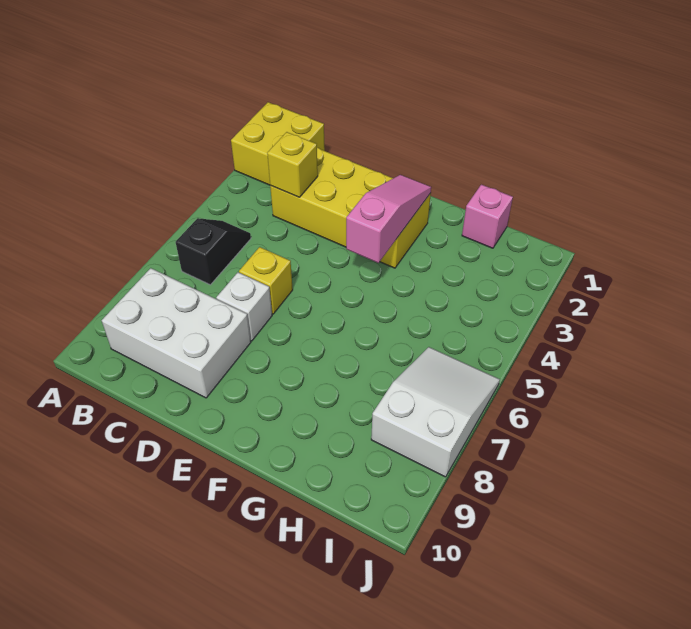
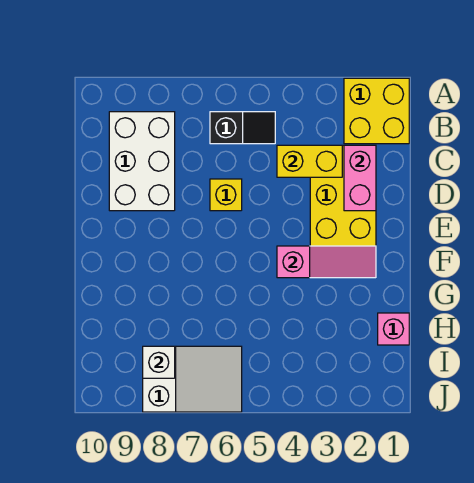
none -> pink brick C2:D2 level 2
yellow brick C3 level 2 -> yellow brick C3:C4 level 2
white brick D7 level 1 -> white brick I8 level 2

